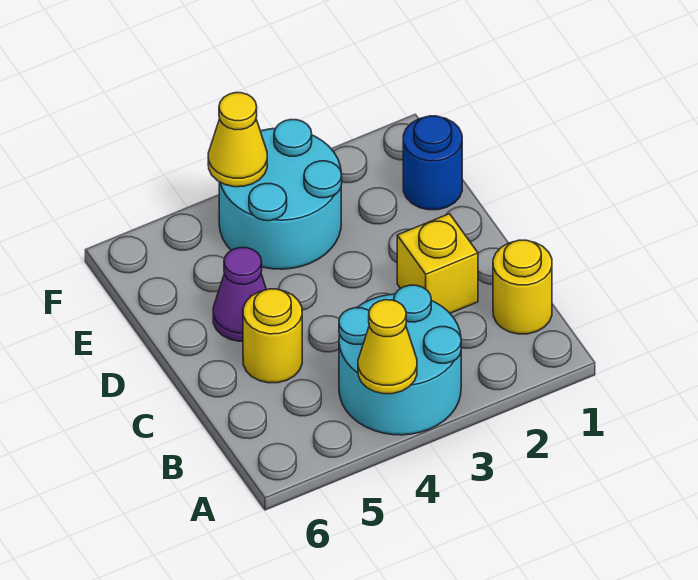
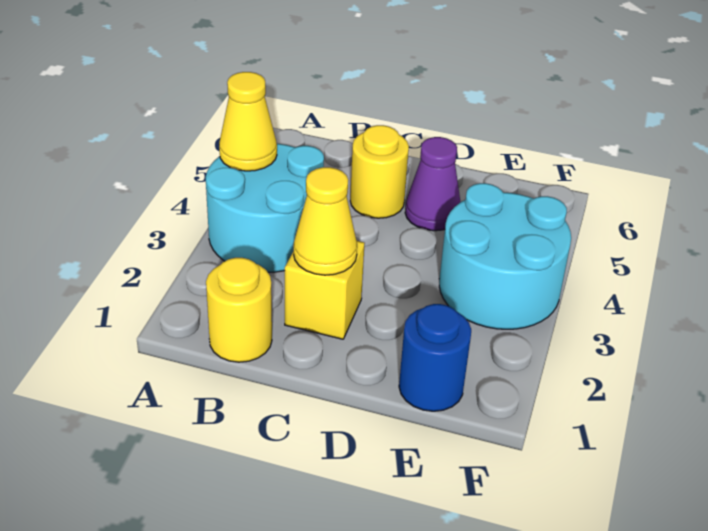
yellow cone F4 level 2 -> yellow cone C2 level 2

